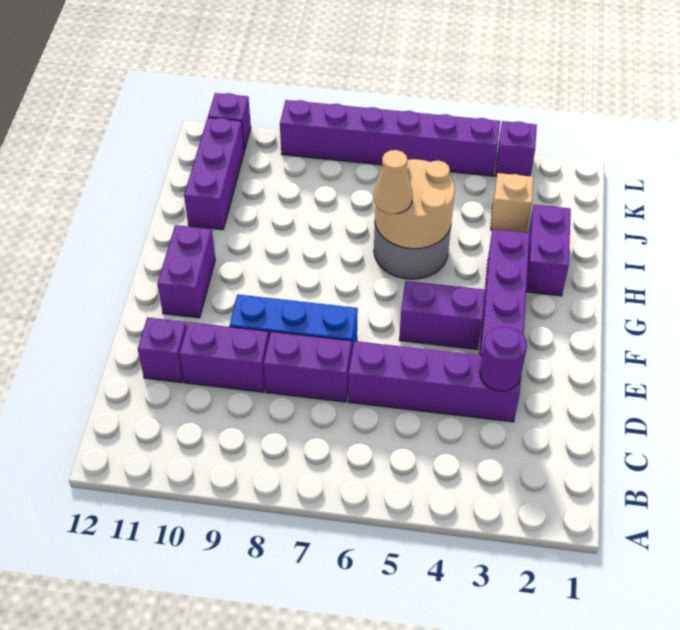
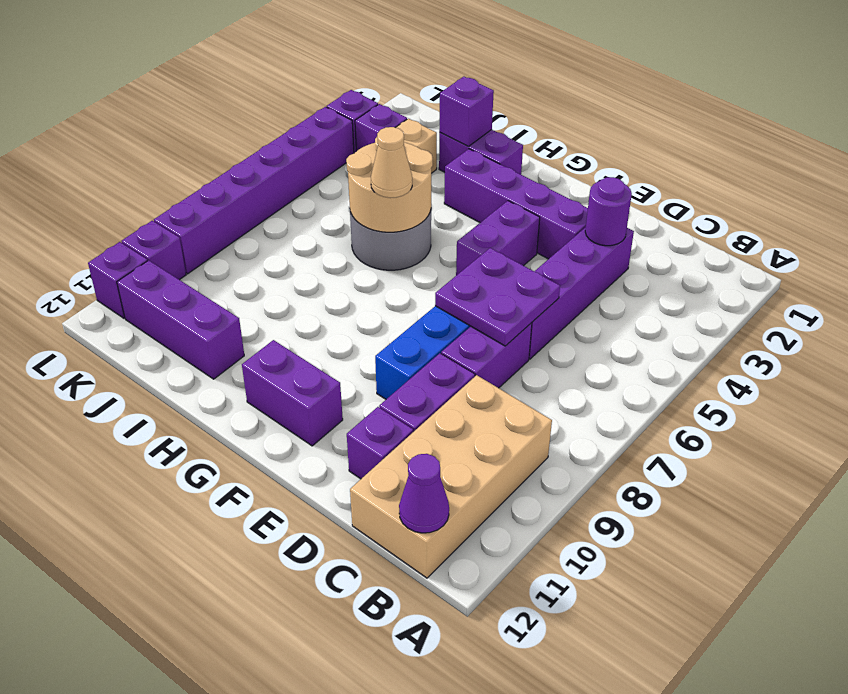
none -> tan brick B9:C12 level 1
none -> purple cone B12 level 2
none -> purple plate D6:E7 level 2
none -> purple brick I2 level 2
none -> purple brick K3 level 1
none -> purple brick L10 level 1

